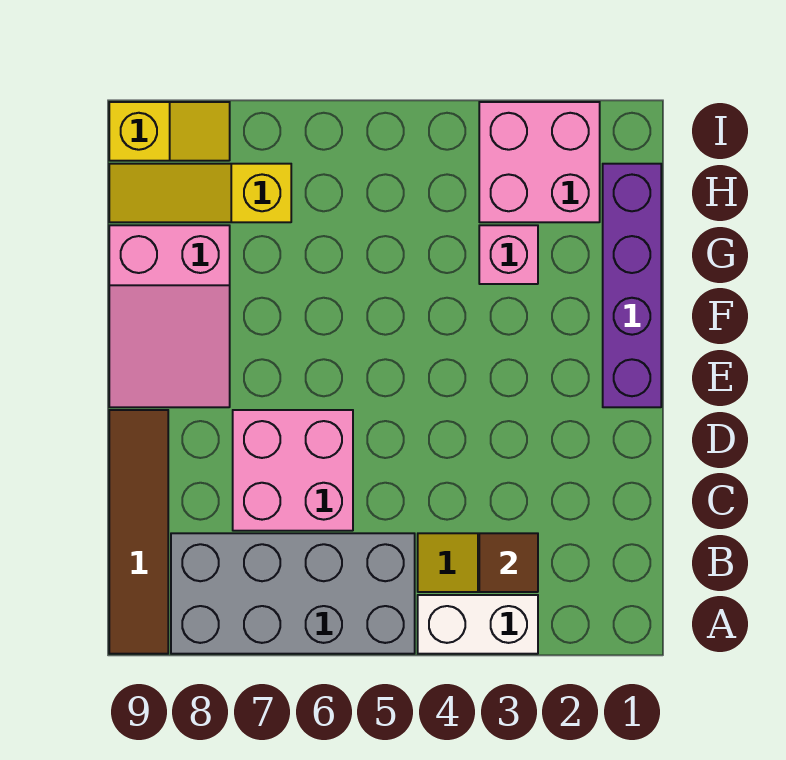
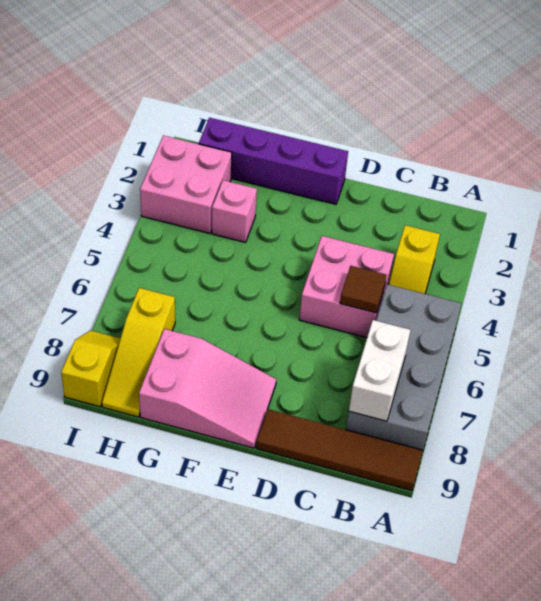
white brick A3:A4 level 1 -> white brick B7:B8 level 2
brown tile B3 level 2 -> brown tile C5 level 2
pink brick C6:D7 level 1 -> pink brick C4:D5 level 1

